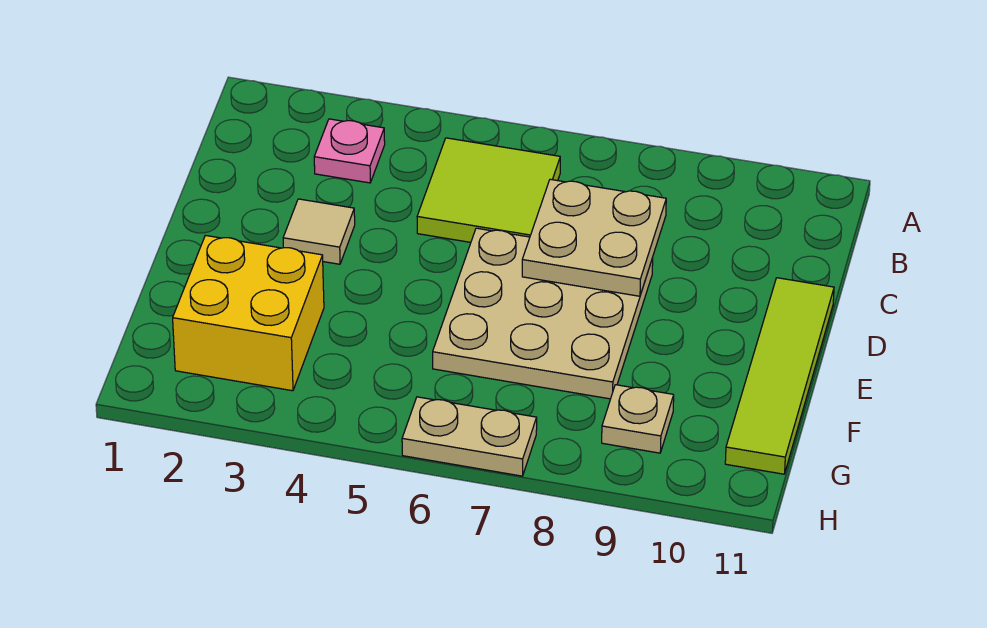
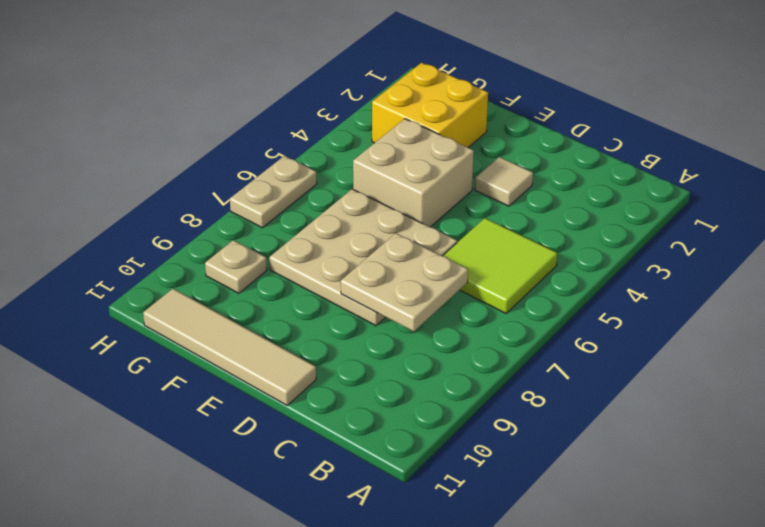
pink plate B3 level 1 -> none
lime tile D11:G11 level 1 -> tan tile D11:G11 level 1
none -> tan brick E4:F5 level 1

